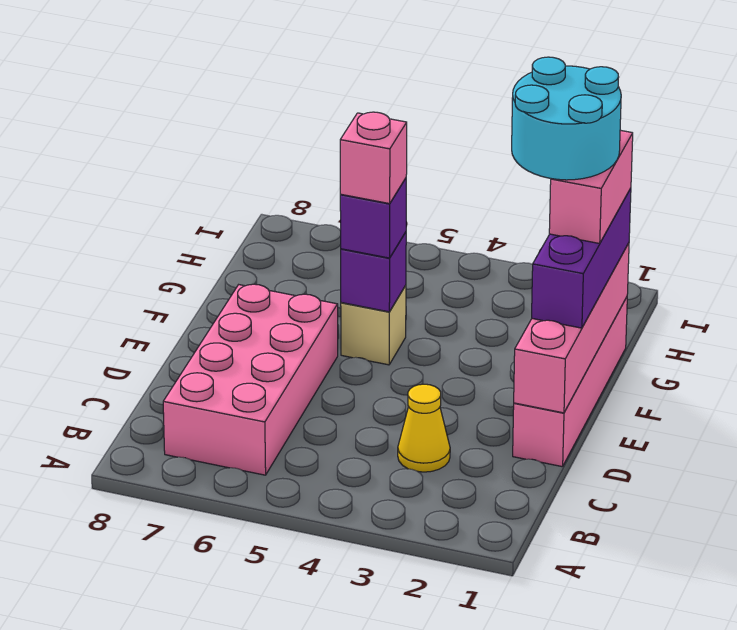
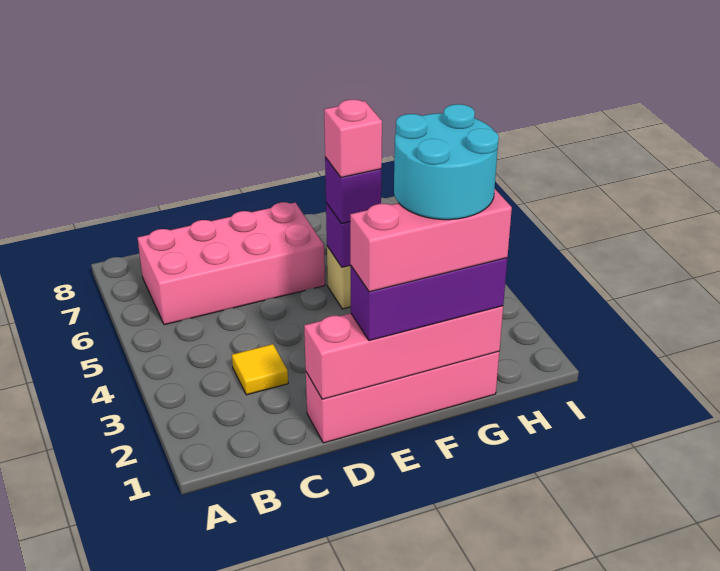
yellow cone C3 level 1 -> yellow tile C3 level 1
pink brick F1:G1 level 4 -> pink brick E1:G1 level 4

